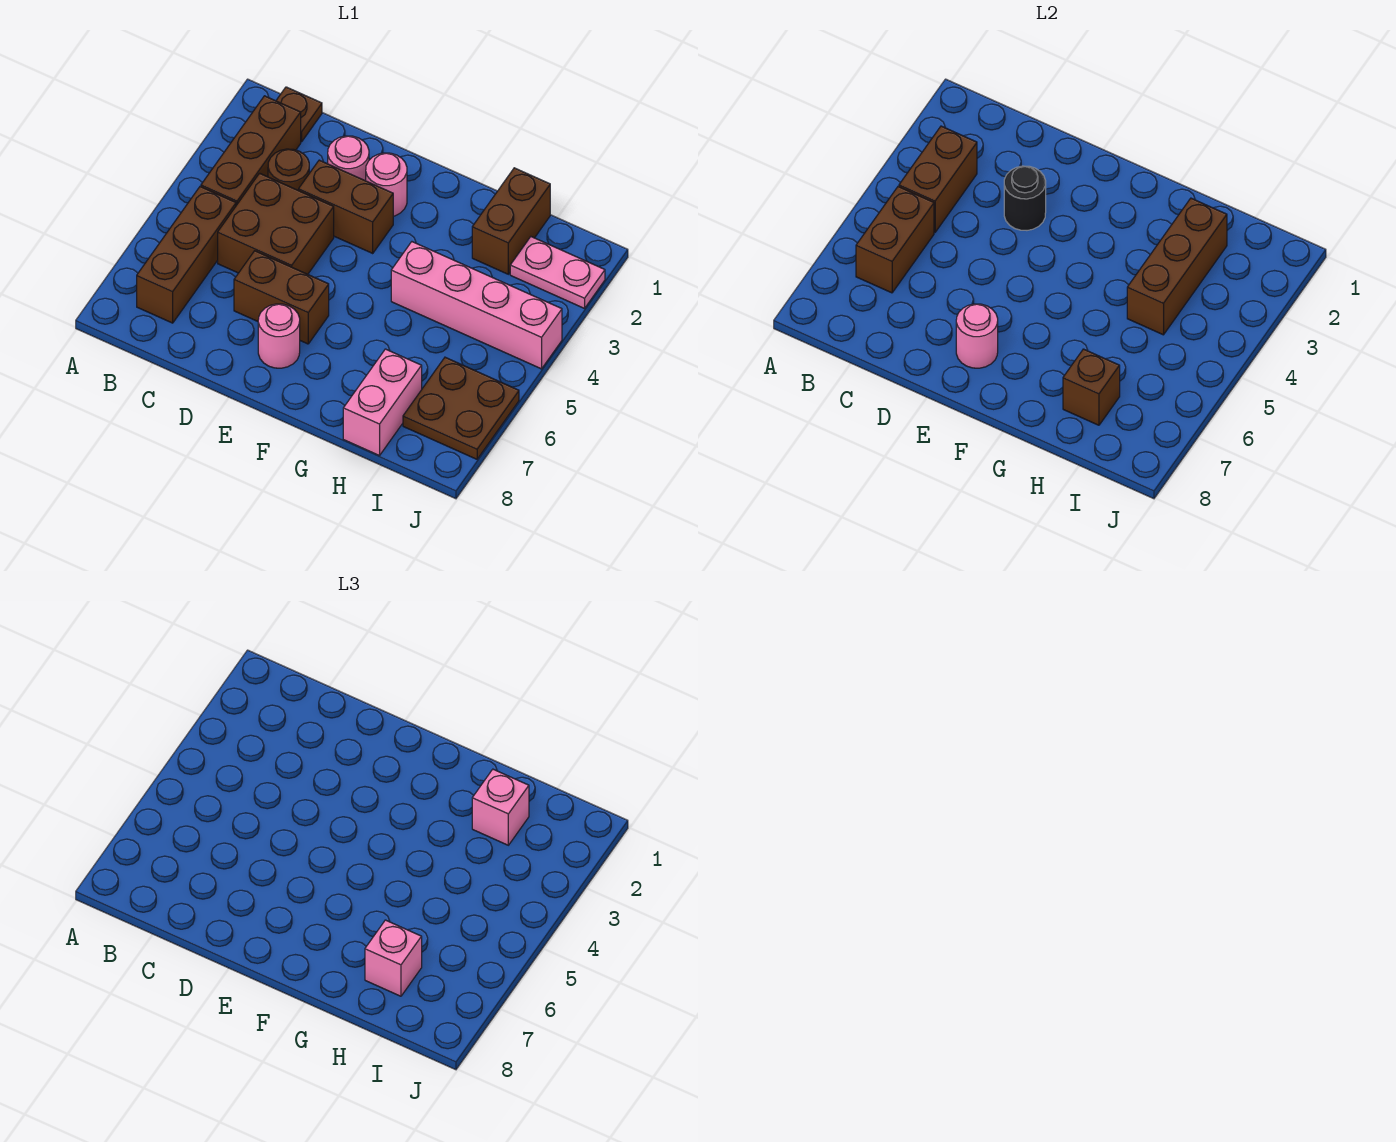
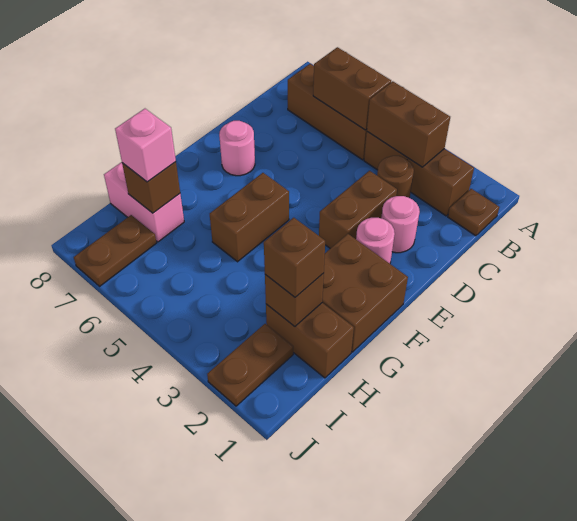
brown brick C4:D5 level 1 -> brown brick F1:G2 level 1
black round brick D3 level 2 -> none
brown brick D6:E6 level 1 -> brown brick F5:G5 level 1
pink round brick E7 level 2 -> none
pink brick G4:J4 level 1 -> none
brown brick H2:H4 level 2 -> brown brick H2 level 2
pink brick H2 level 3 -> brown brick H2 level 3
pink plate I2:J2 level 1 -> brown plate I2:J2 level 1
brown plate I6:J7 level 1 -> brown plate I7:J7 level 1

